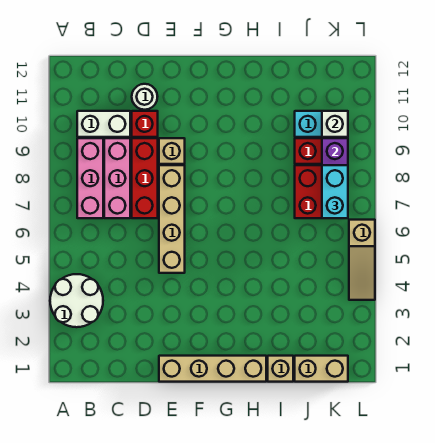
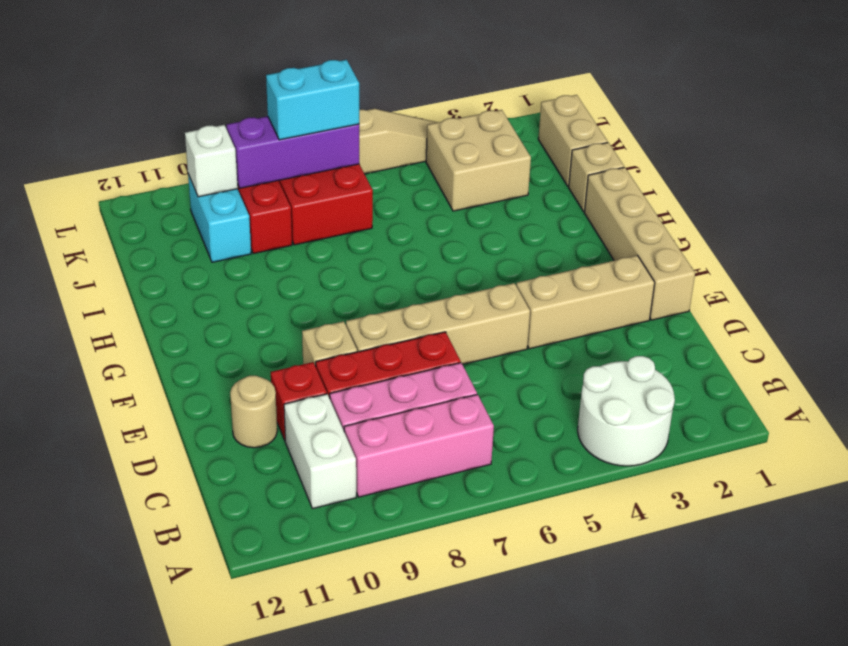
white round brick D11 level 1 -> tan round brick D11 level 1
none -> tan brick E2:E4 level 1
none -> tan brick J3:K4 level 1

